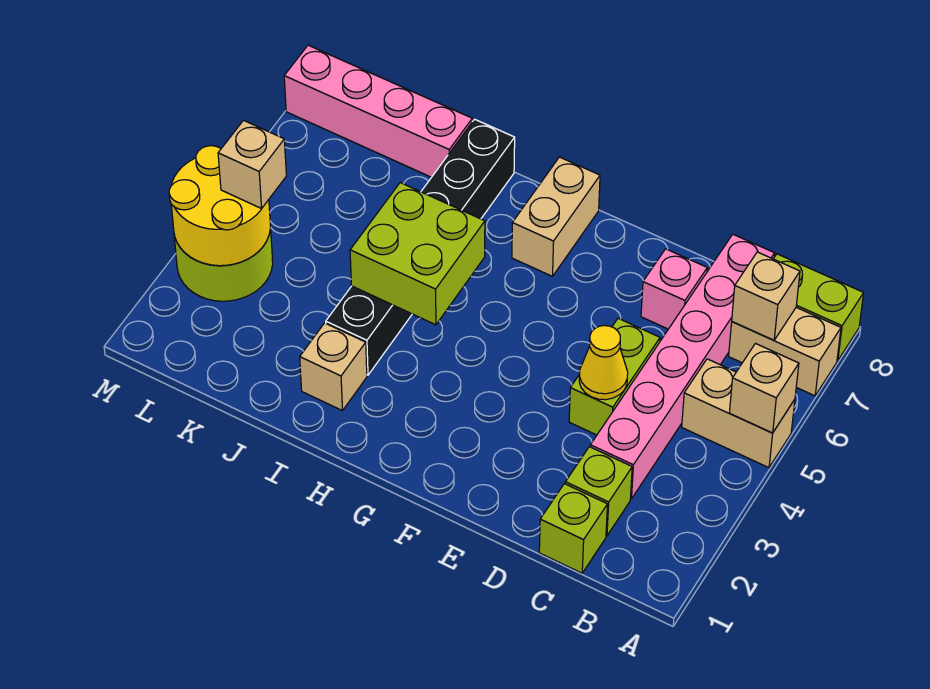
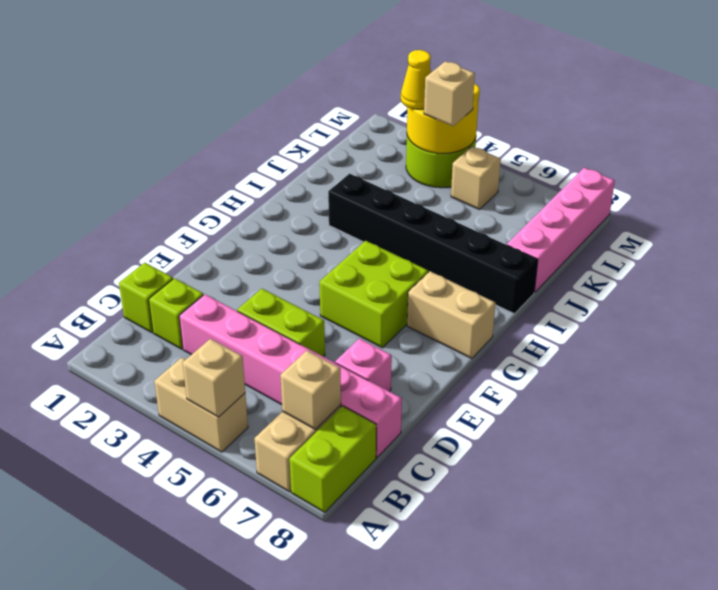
tan brick A5:B5 level 1 -> tan brick A4:A5 level 1
yellow cone D4 level 2 -> yellow cone L3 level 3
lime brick H4:I5 level 2 -> lime brick F5:G6 level 1
tan brick I2 level 1 -> tan brick L5 level 1

